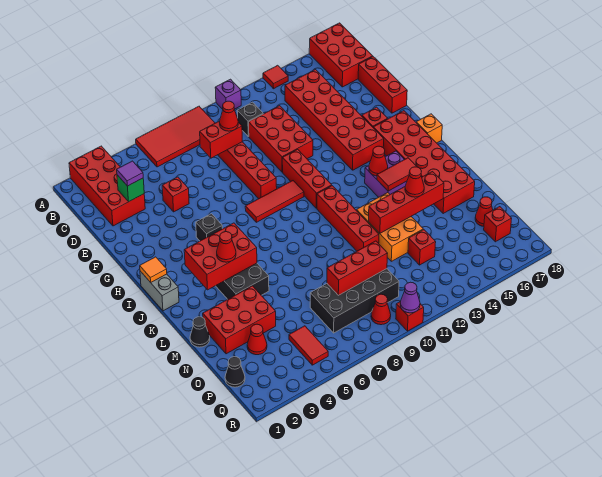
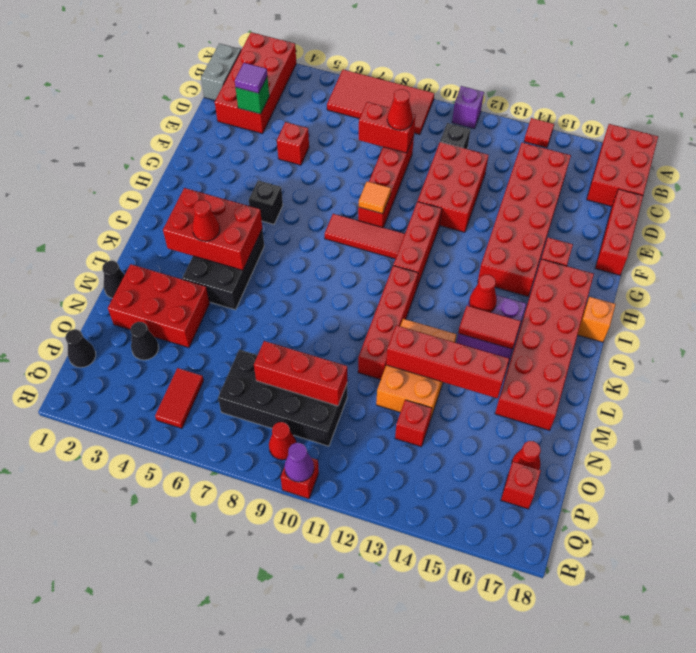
grey brick I1:J1 level 1 -> grey brick B1:C1 level 1
orange tile I1 level 2 -> orange tile G9 level 2
red cone M14 level 3 -> none
red cone O3 level 1 -> black cone O3 level 1

